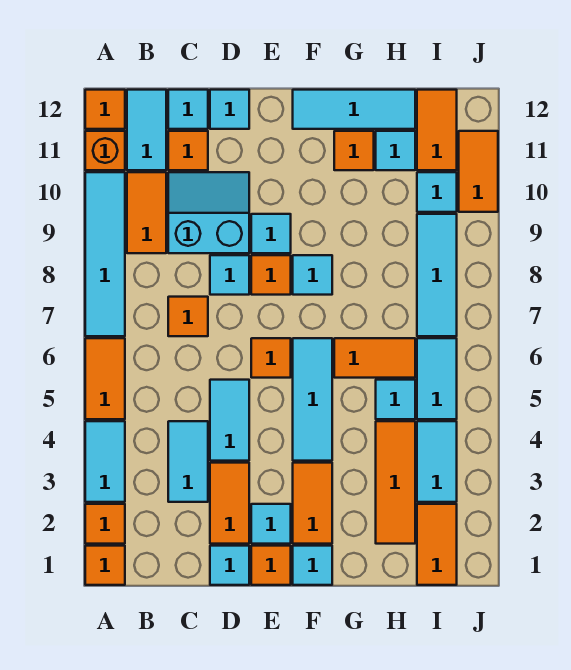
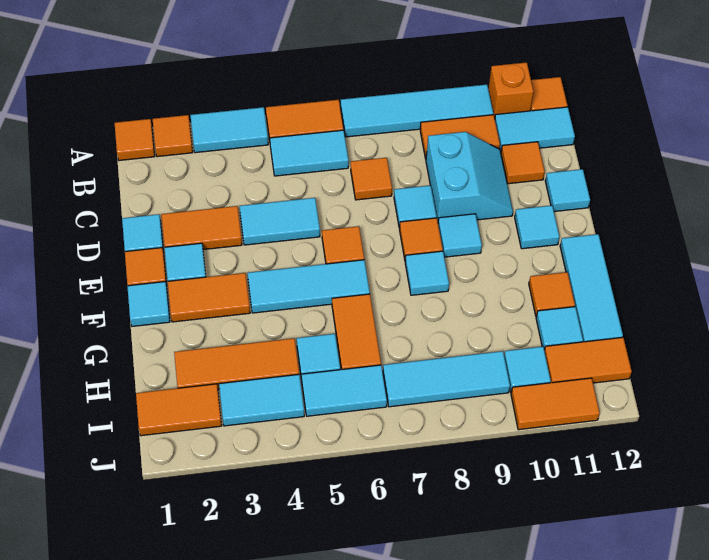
cyan tile C3:C4 level 1 -> cyan tile B5:B6 level 1
cyan tile C12 level 1 -> cyan tile E11 level 1

